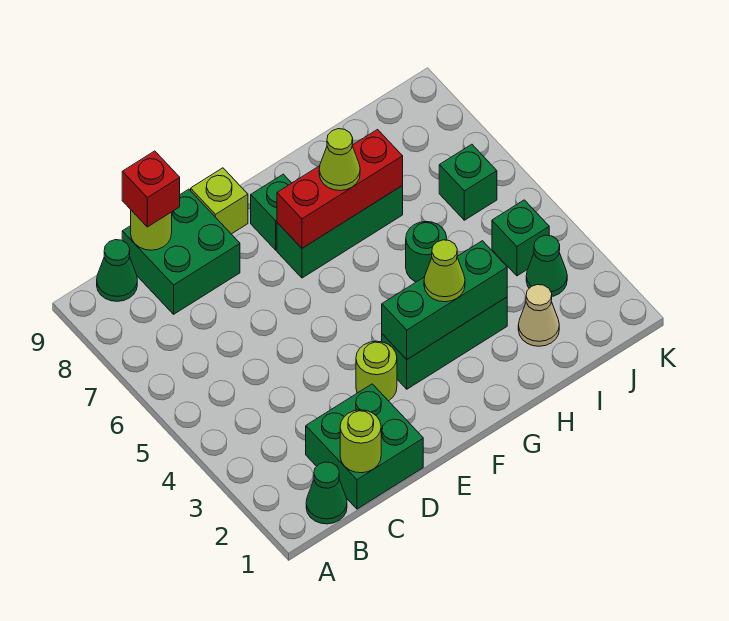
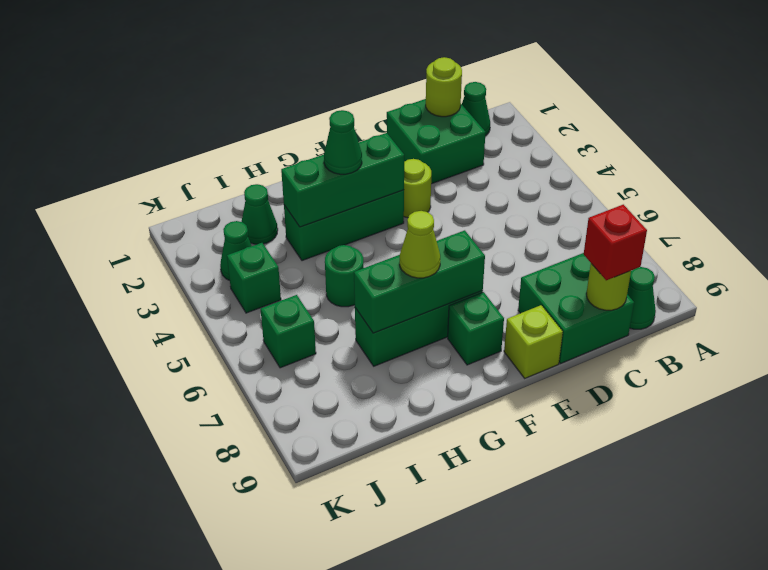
red brick F7:H7 level 2 -> green brick F7:H7 level 2
lime cone G3 level 3 -> green cone G3 level 3
tan cone I2 level 1 -> green cone I2 level 1

